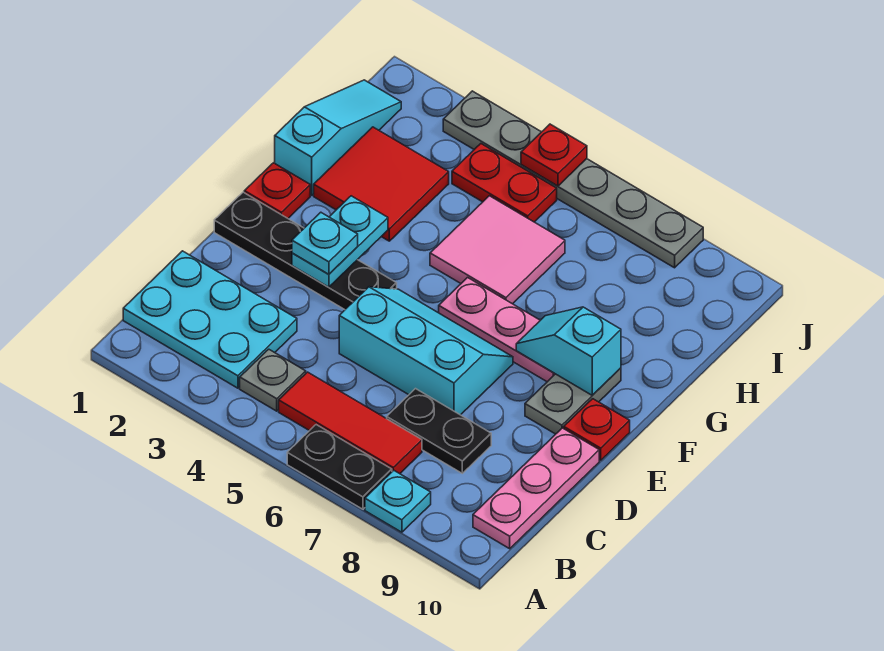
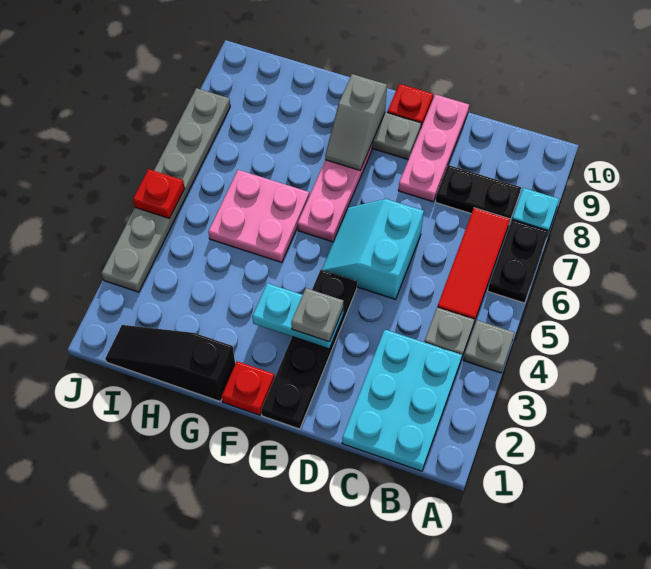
none -> grey plate A4 level 1
pink plate B10:D10 level 1 -> pink plate D8:D10 level 1
black plate C7:C8 level 1 -> black plate B8:C8 level 1
cyan slope D5:E7 level 1 top D -> cyan slope D5:E6 level 1 top D
cyan plate E3 level 3 -> grey plate E3 level 3
cyan slope F8:F9 level 2 top 9 -> grey slope F8:F9 level 2 top 9
cyan slope G1:I1 level 1 top G -> black slope G1:I1 level 1 top G
red tile G2:H3 level 1 -> none
pink tile G5:H6 level 1 -> pink plate G5:H6 level 1
red plate I4:I5 level 1 -> none

